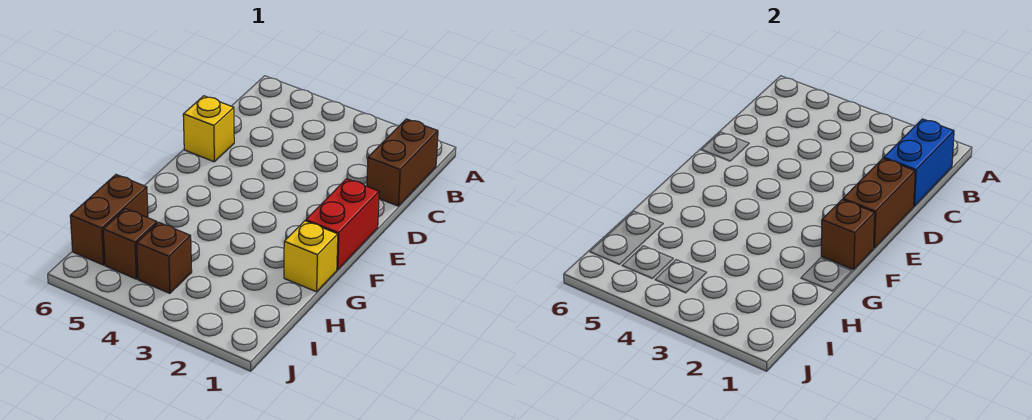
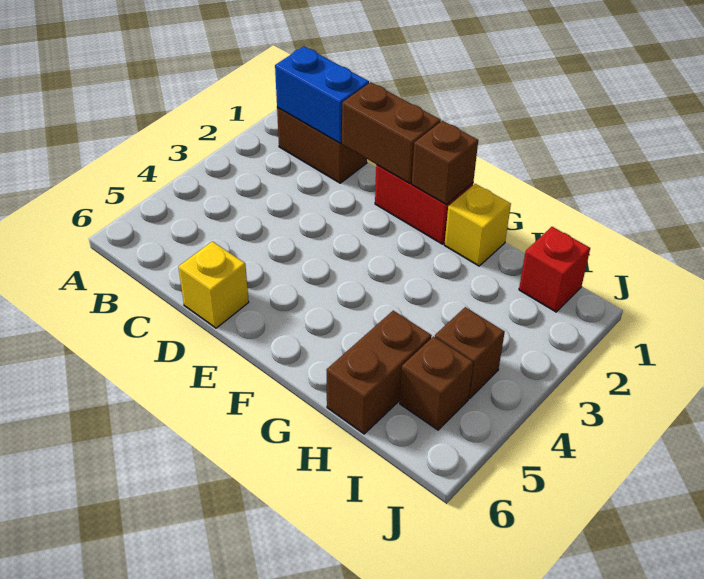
brown brick H6:I6 level 1 -> brown brick H5:H6 level 1
none -> red brick I1 level 1

